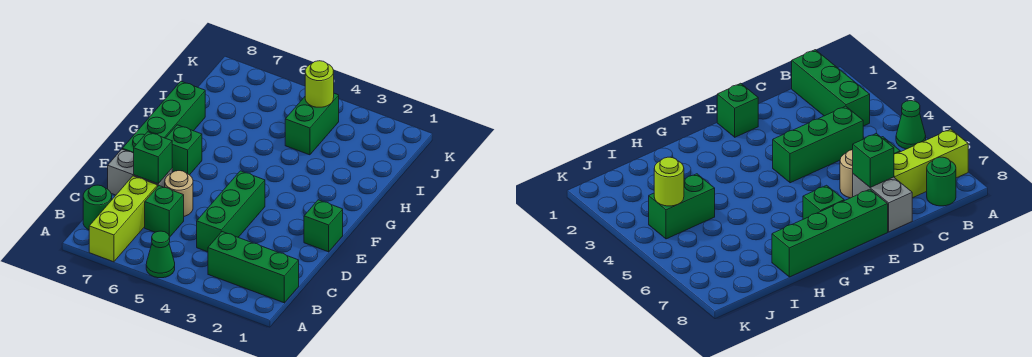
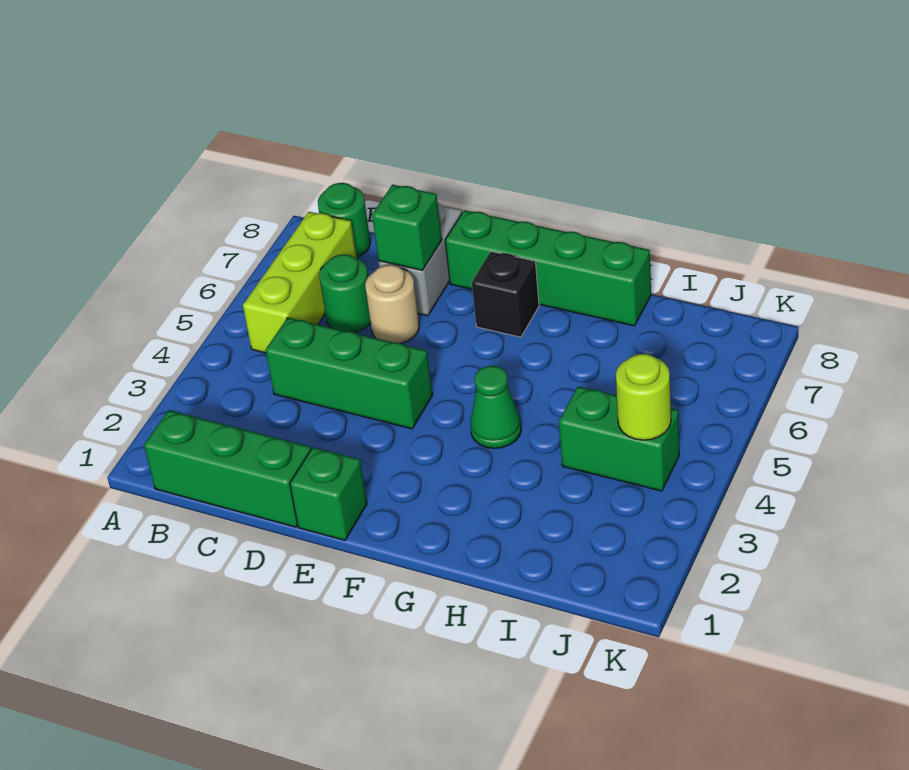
green cone A5 level 1 -> green cone G4 level 1
lime brick A7:C7 level 1 -> lime brick B5:B7 level 1
green brick B1:B3 level 1 -> green brick B1:D1 level 1
green brick C6 level 1 -> green round brick C6 level 1
green brick F7 level 1 -> black brick F7 level 1

